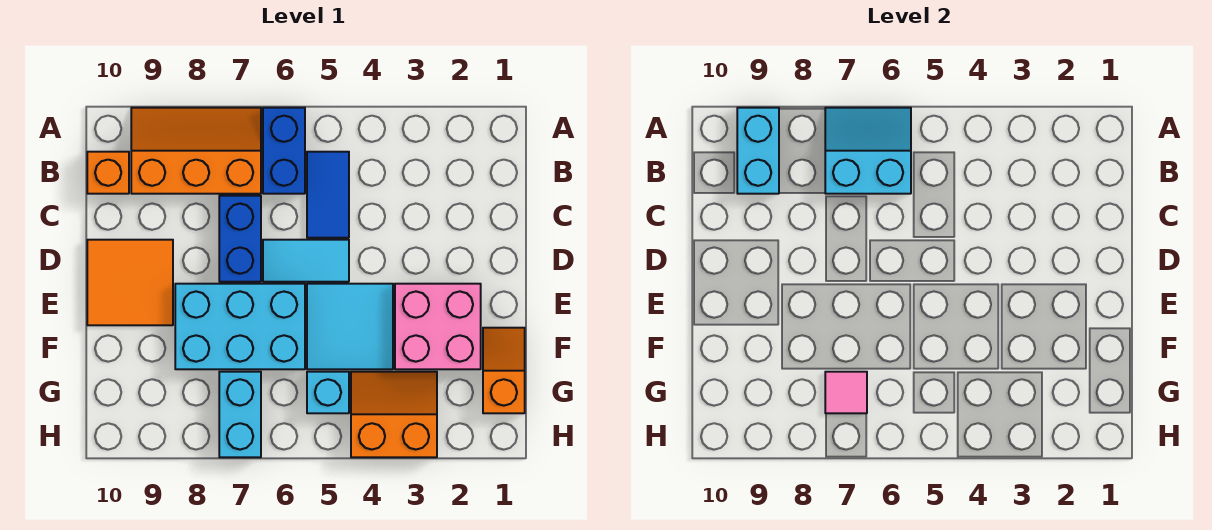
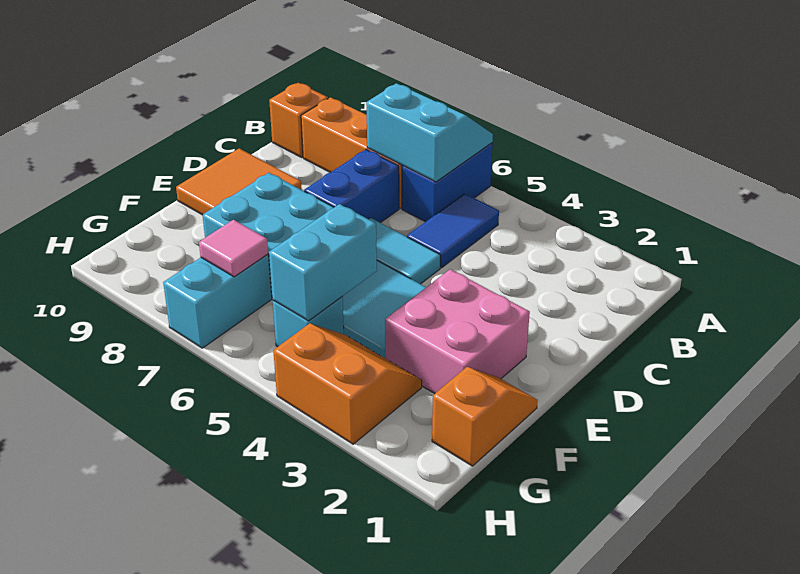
cyan brick A9:B9 level 2 -> cyan brick F5:G5 level 2

